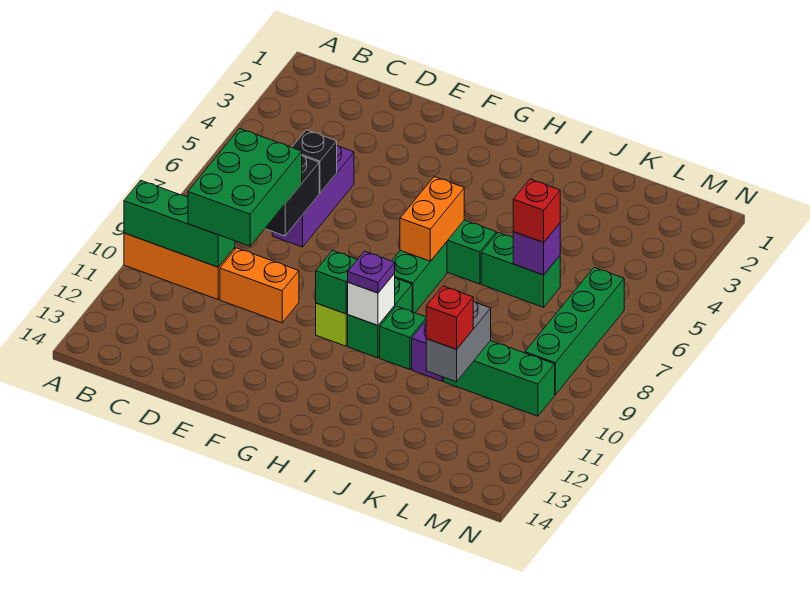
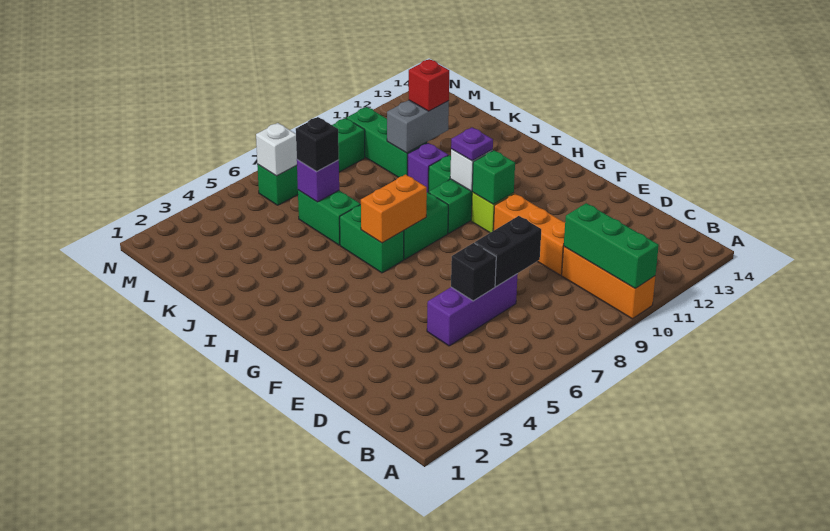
green brick C8:D10 level 3 -> none
orange brick D10:E10 level 1 -> orange brick D10:F10 level 1
red brick K6 level 3 -> black brick K6 level 3
none -> white brick M6 level 2

